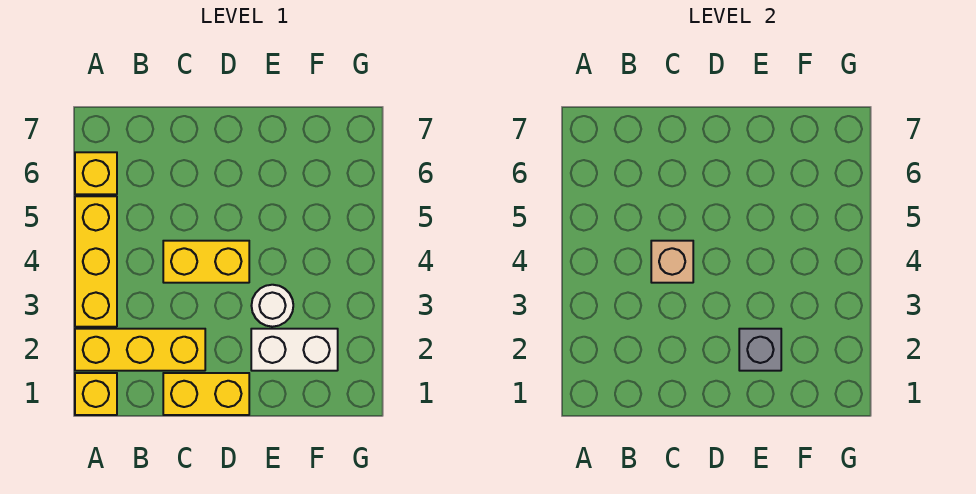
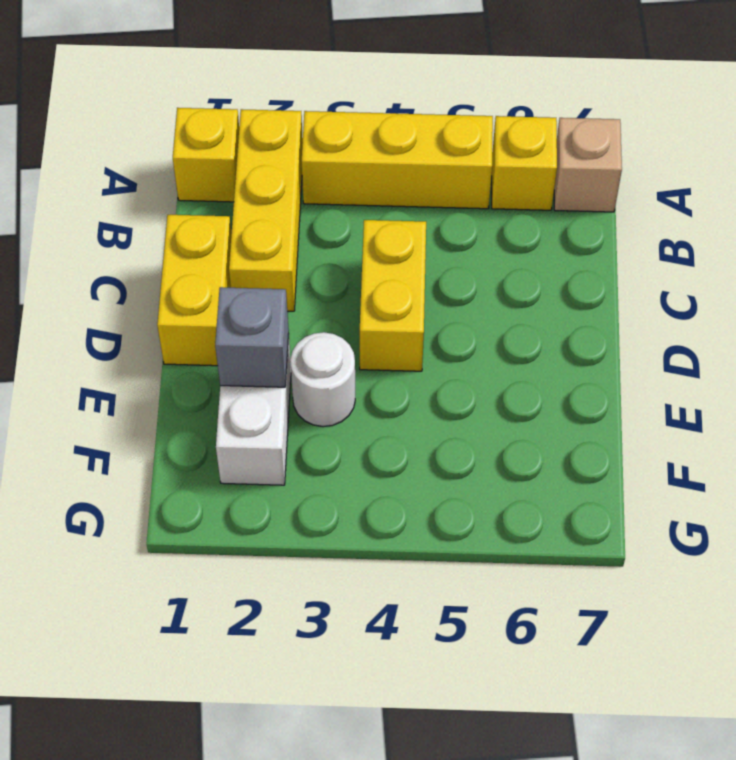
tan brick C4 level 2 -> tan brick A7 level 1

